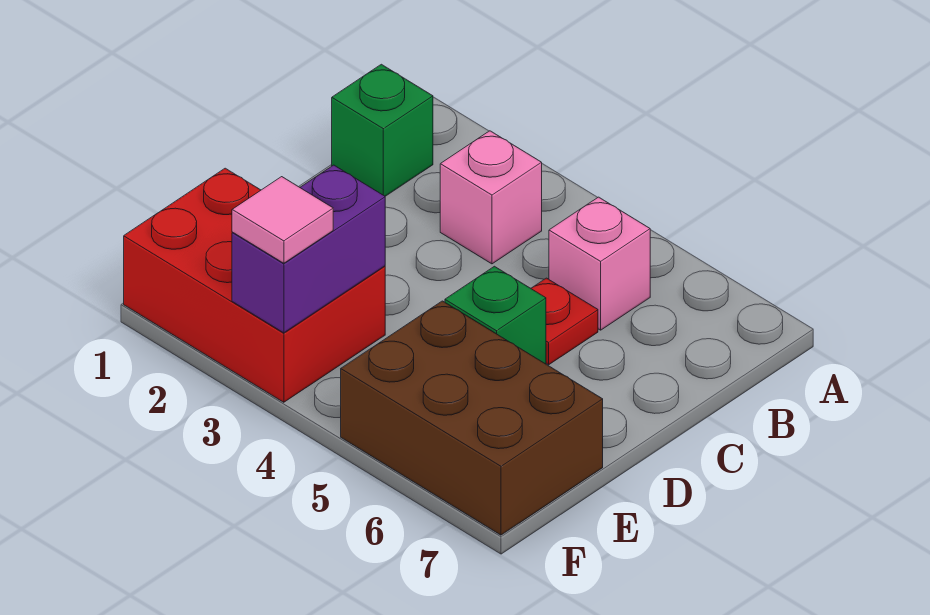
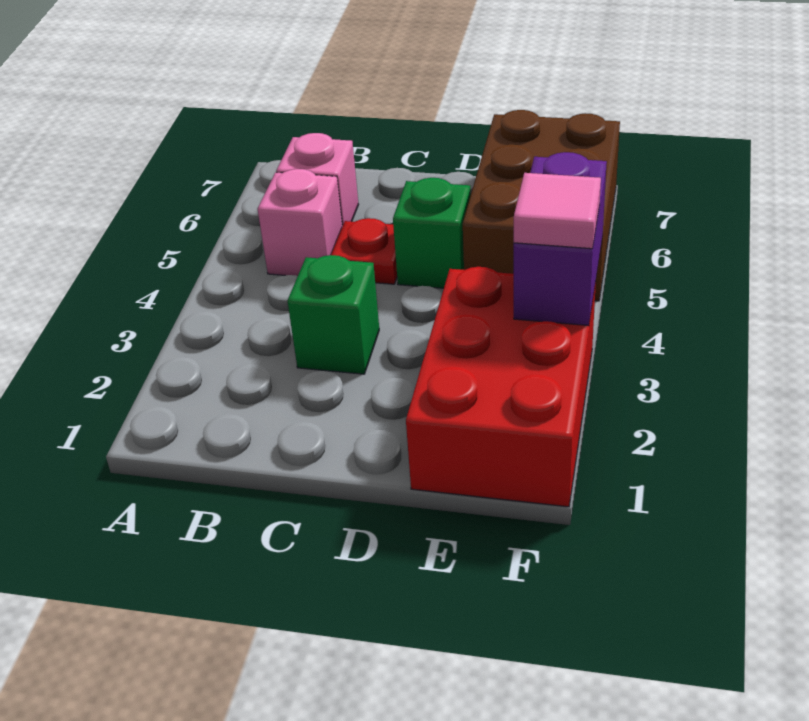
green brick B1 level 1 -> green brick C3 level 1
pink brick B3 level 1 -> pink brick B6 level 1
purple brick E3:F3 level 2 -> purple brick F3:F4 level 2

